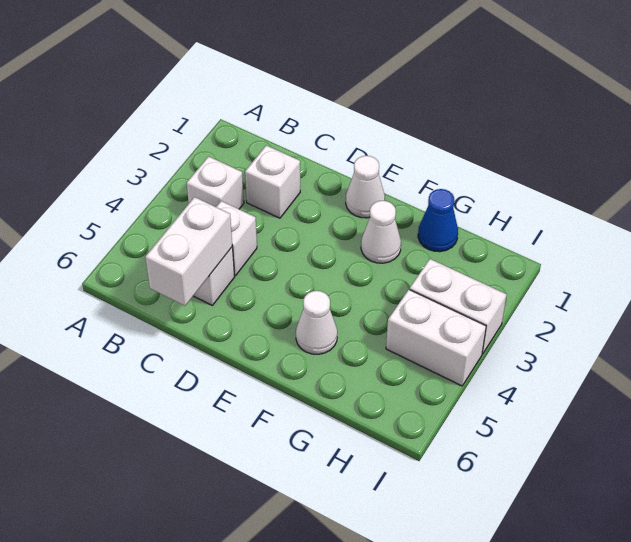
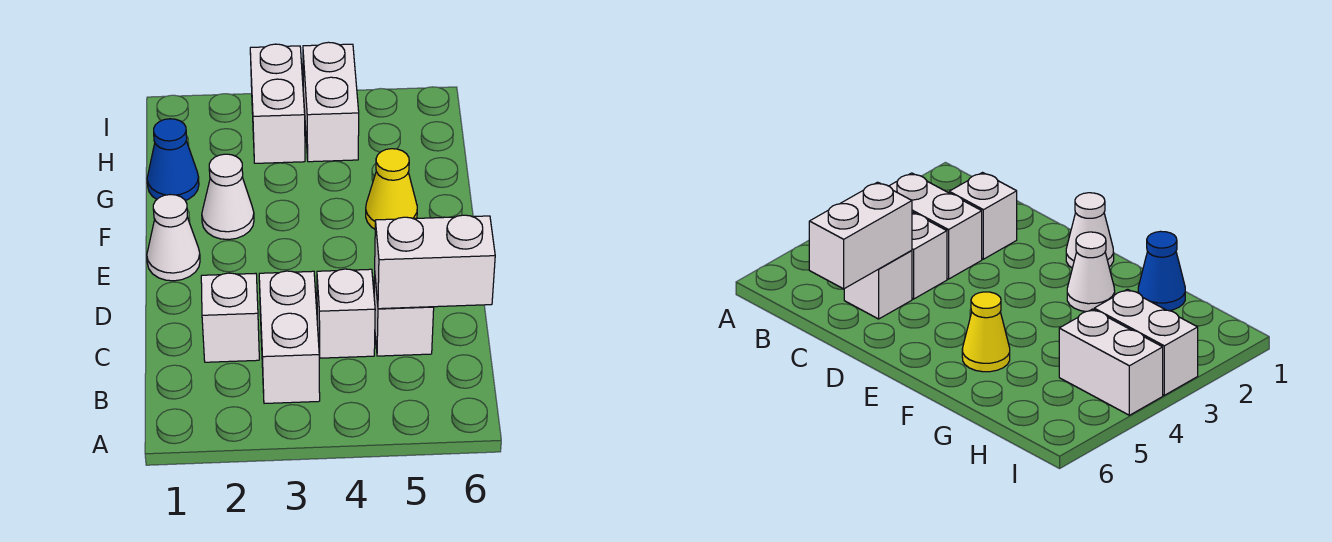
white brick B3 level 1 -> white brick B3:C3 level 1
white cone F5 level 1 -> yellow cone F5 level 1

